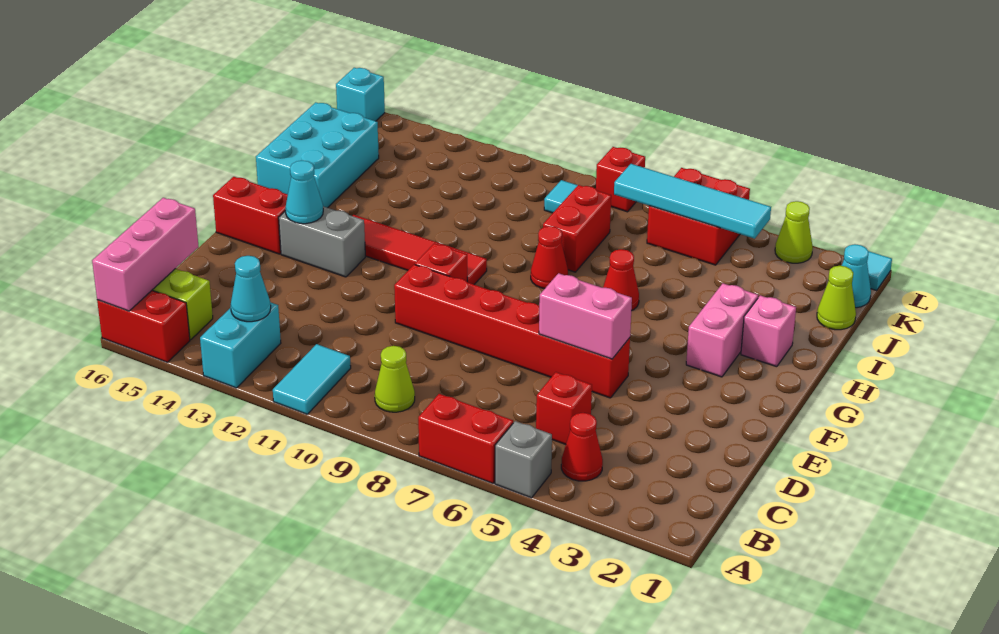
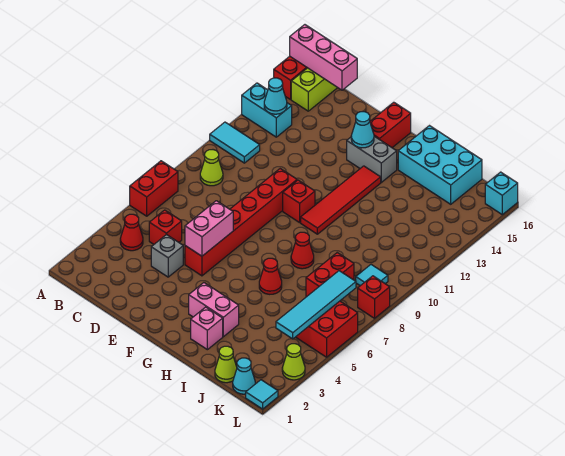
grey brick A5 level 1 -> grey brick D4 level 1
grey brick F13:F14 level 1 -> grey brick F14:G14 level 1
red brick I8:J8 level 1 -> red brick J7:J8 level 1

